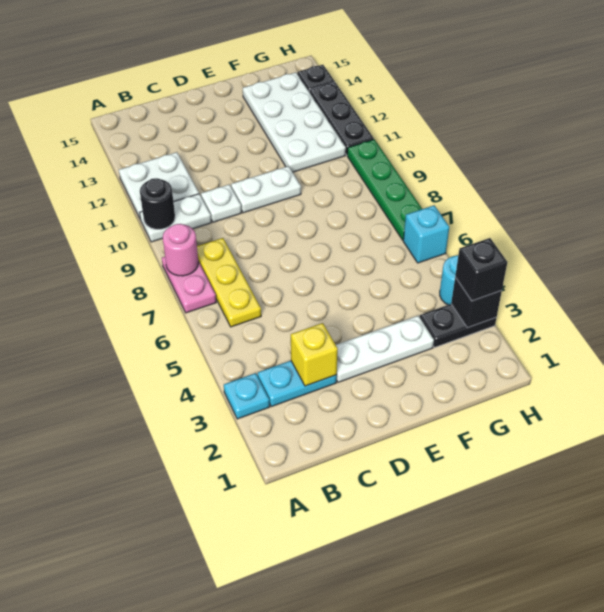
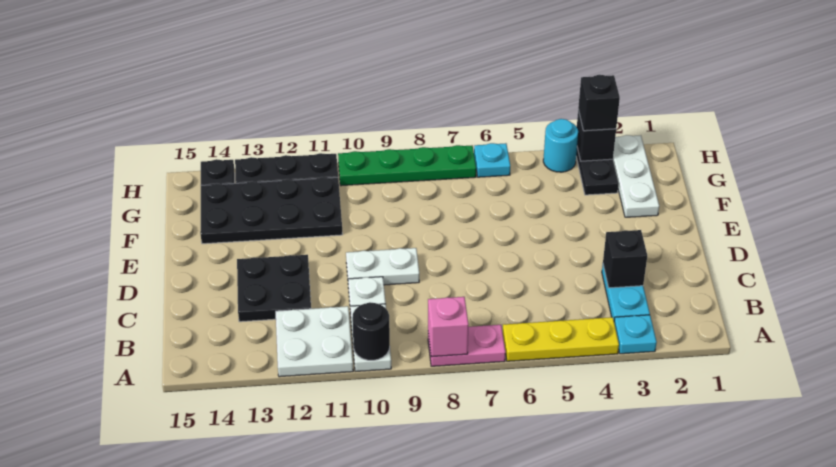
pink round brick A8 level 2 -> pink brick A8 level 2
yellow plate B6:B8 level 1 -> yellow plate A4:A6 level 1
yellow brick C3 level 2 -> black brick C3 level 2
none -> black plate C12:D13 level 1
white plate D3:F3 level 1 -> white plate F2:H2 level 1
white plate D10:E10 level 1 -> white plate D9:D10 level 1
white plate F11:G14 level 1 -> black plate F11:G14 level 1
cyan brick H6 level 1 -> cyan plate H6 level 1

